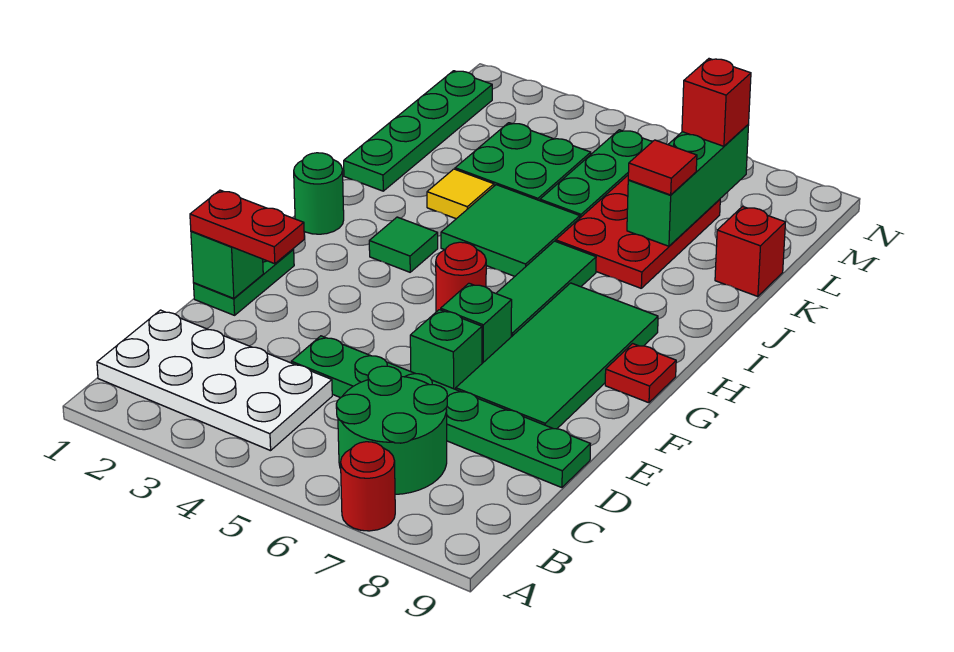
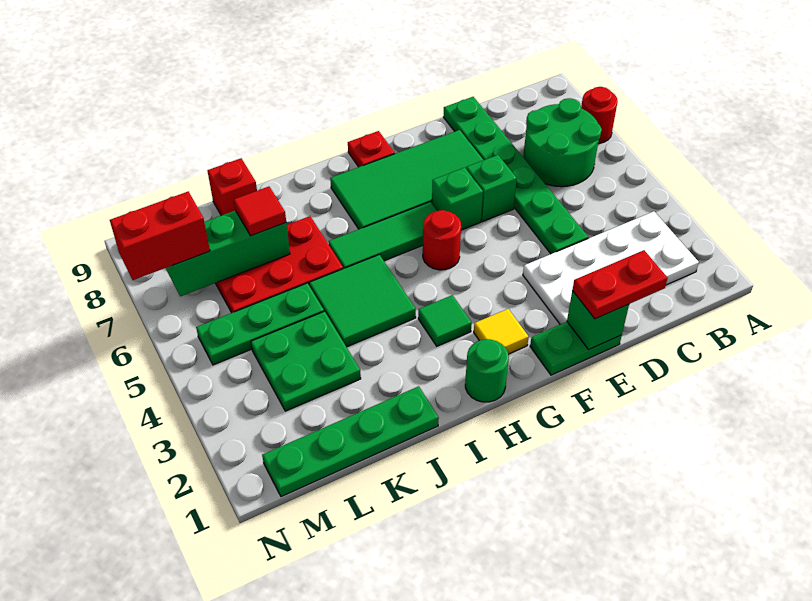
white plate B1:C4 level 1 -> white plate B2:E3 level 1
red plate E1:E2 level 3 -> red plate D1:E1 level 3
yellow tile J3 level 1 -> yellow tile G2 level 1
red brick M7 level 3 -> red brick M7:N7 level 3

